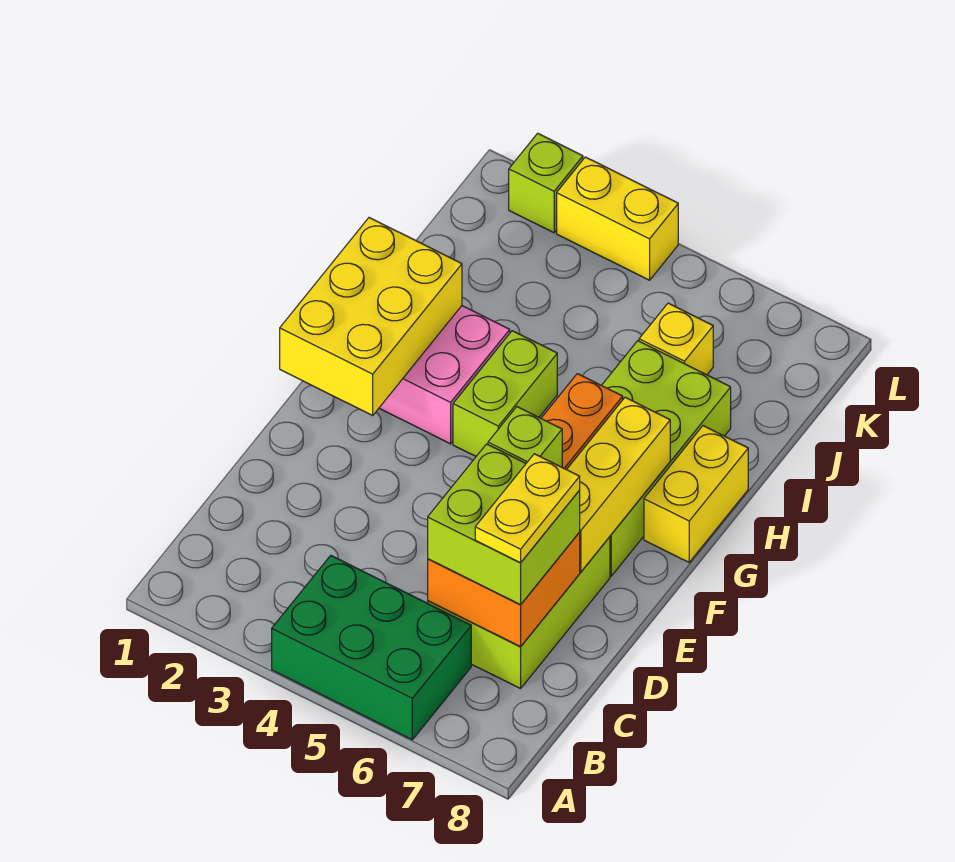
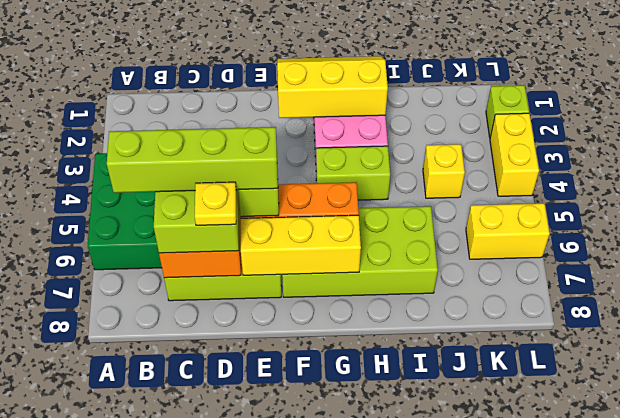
none -> lime brick B6:E6 level 4
yellow plate C7:D7 level 4 -> yellow plate D7 level 4
yellow brick F1:H2 level 2 -> yellow slope F1:H2 level 2 top 2
yellow brick G8:H8 level 1 -> yellow brick K6:L6 level 1
yellow brick J6 level 1 -> yellow brick J4 level 1

